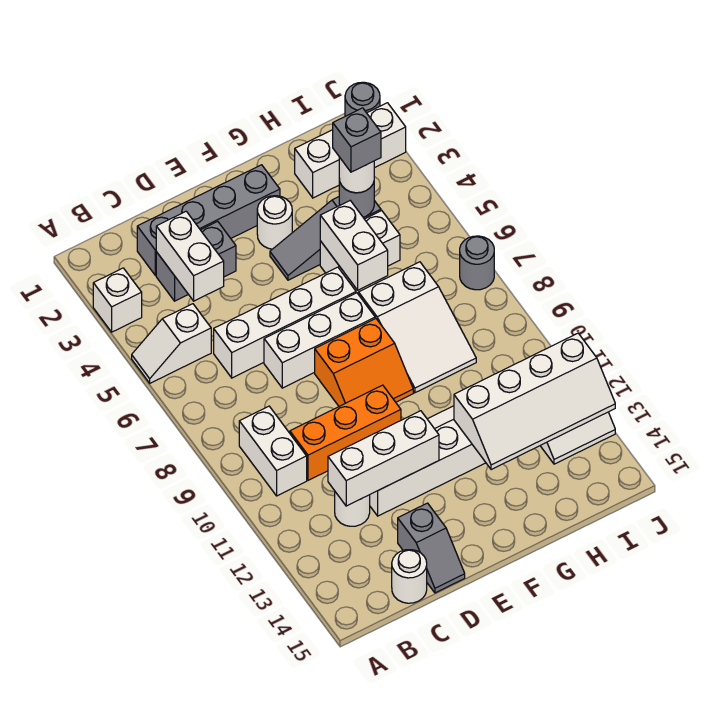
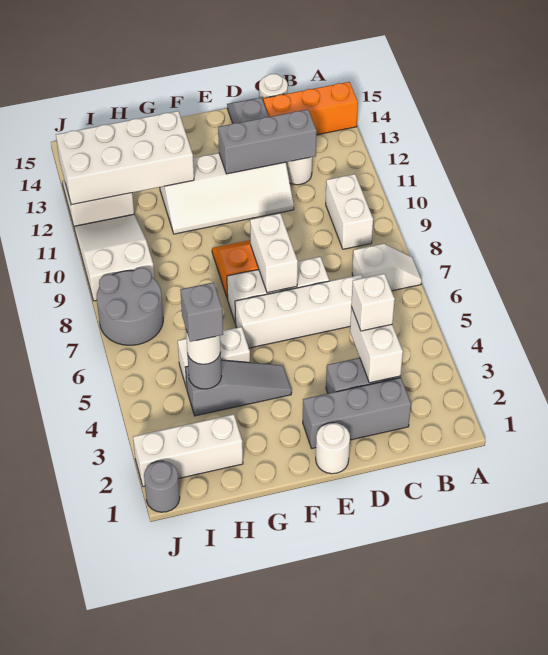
white brick A3 level 1 -> white brick C4 level 3
white slope A5:B5 level 1 top B -> white slope A7:B7 level 1 top B
grey brick C2:F2 level 1 -> grey brick C2:E2 level 1
orange brick C10:E10 level 1 -> orange brick A14:C14 level 1
white brick C12:E12 level 2 -> grey brick C12:E12 level 2
white round brick F3 level 1 -> white round brick E1 level 1
white brick G5:G6 level 2 -> white brick E7:E8 level 2
white slope G7:H9 level 1 top 7 -> white slope I9:J11 level 1 top 9
white slope G12:J13 level 2 top 12 -> white brick G12:J13 level 2
grey round brick J7 level 1 -> grey round brick I7:J8 level 1

